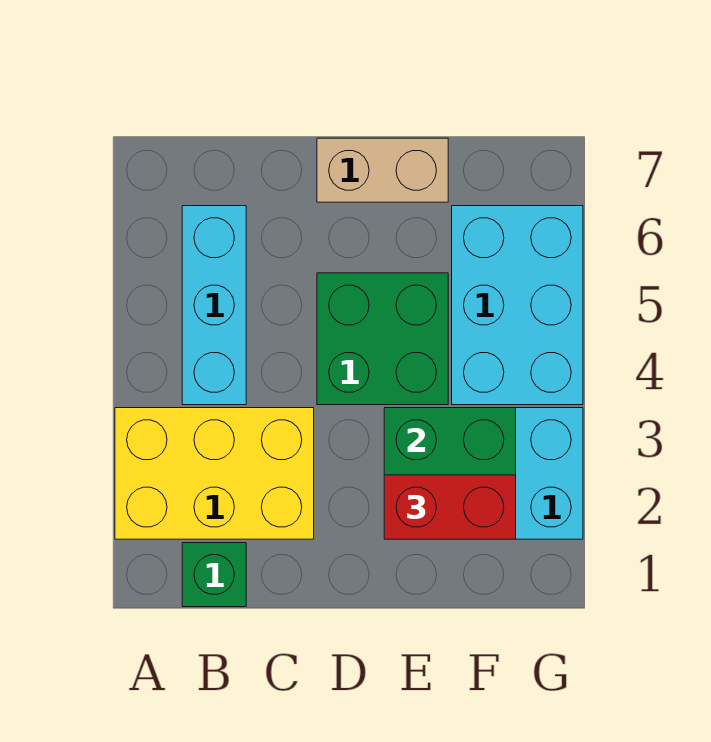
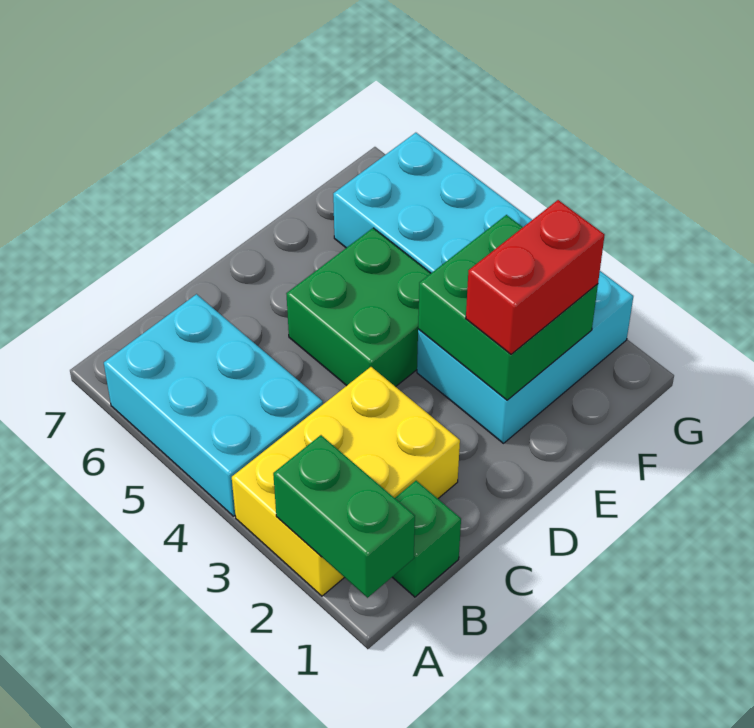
none -> green brick A1:A2 level 2
cyan brick B4:B6 level 1 -> cyan brick A4:B6 level 1
tan brick D7:E7 level 1 -> none

